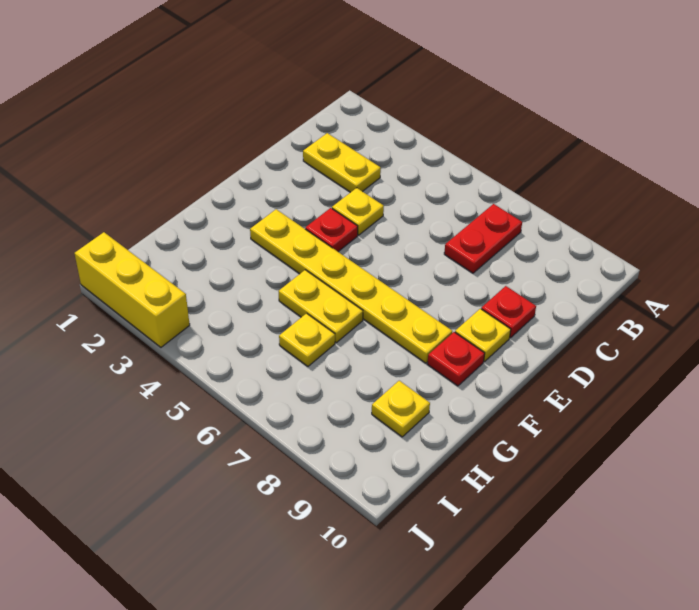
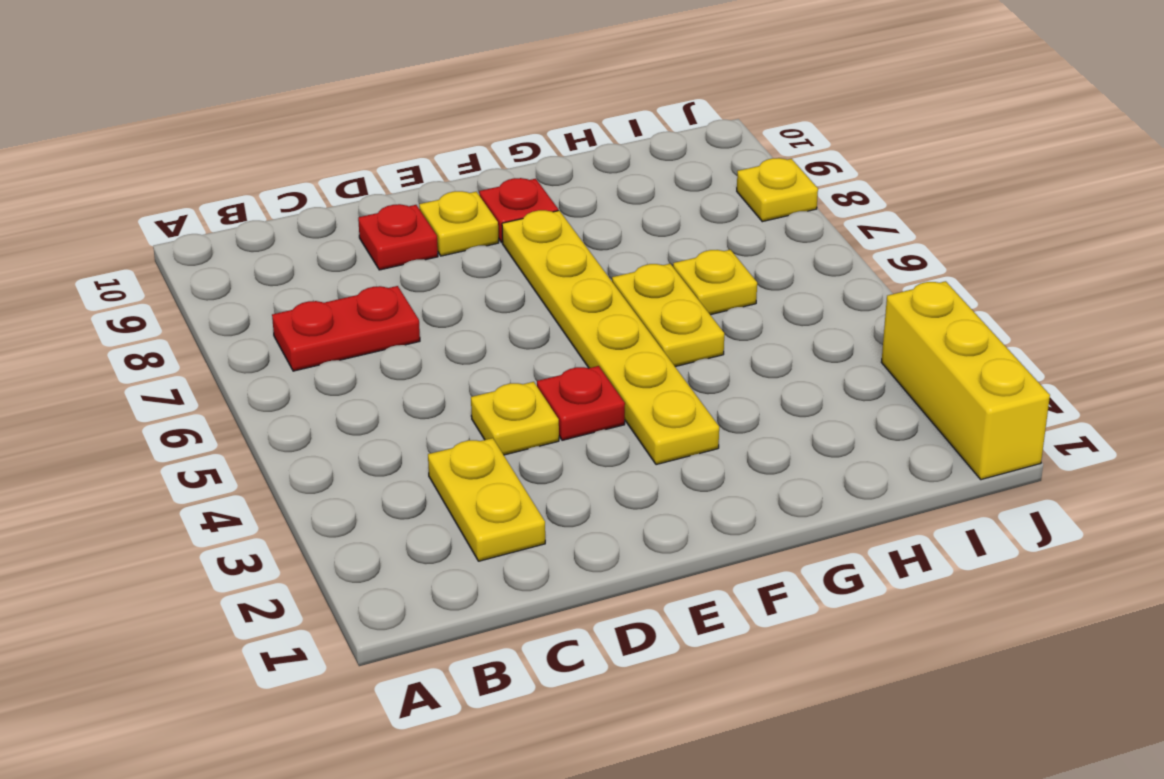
yellow plate H9 level 1 -> yellow plate J8 level 1

